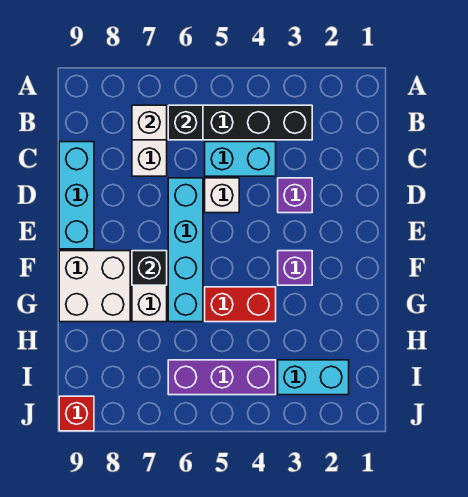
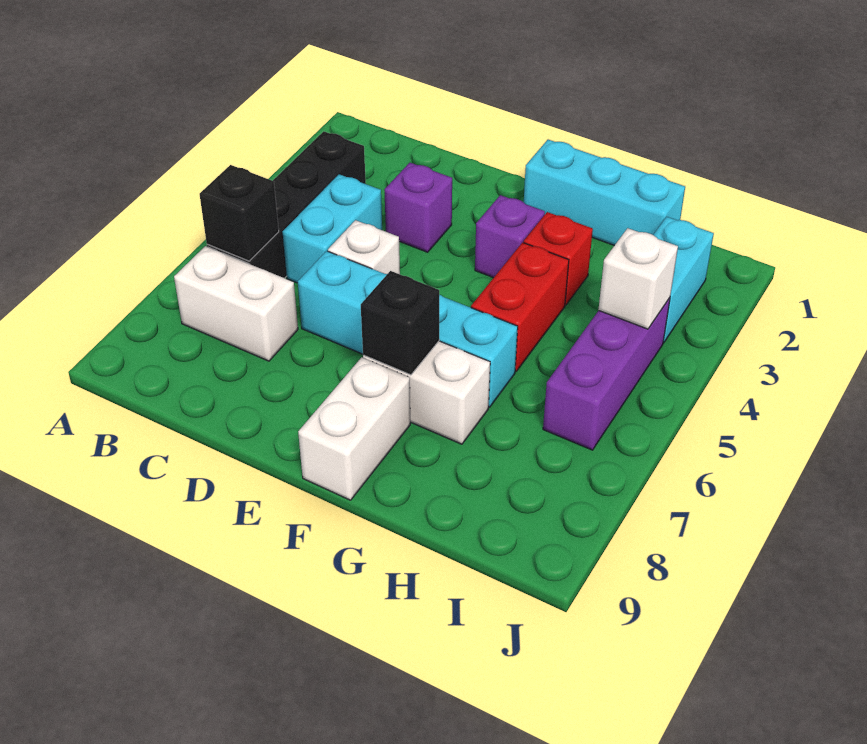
white brick B7 level 2 -> white brick I4 level 2
cyan brick C9:E9 level 1 -> cyan brick F1:H1 level 1
white brick F8:G9 level 1 -> white brick F8:F9 level 1
red brick J9 level 1 -> red brick G3 level 1

